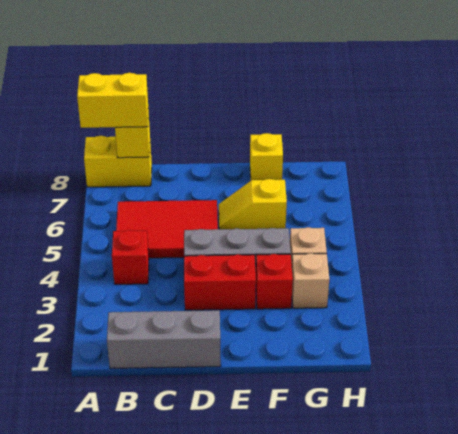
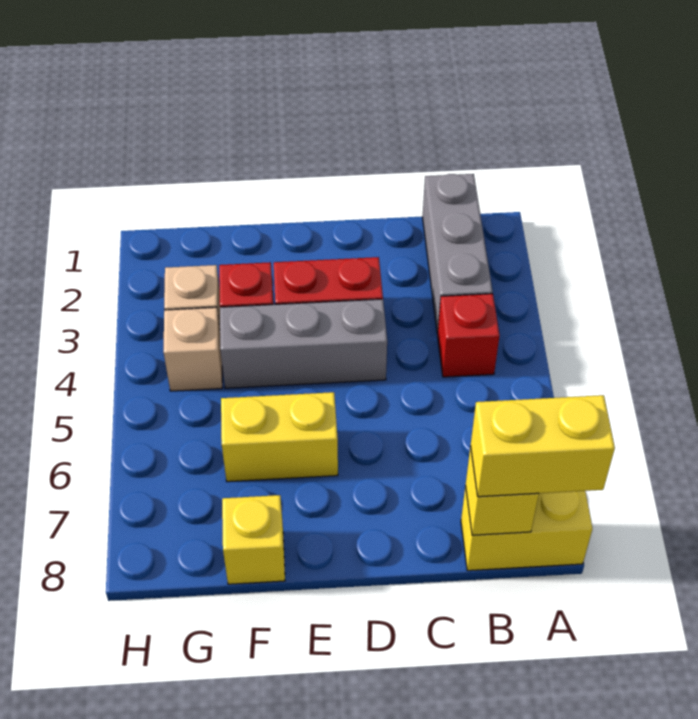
grey brick B1:D1 level 1 -> grey brick B1:B3 level 1
red tile B5:D6 level 1 -> none
yellow slope E6:F6 level 1 top F -> yellow brick E6:F6 level 1

